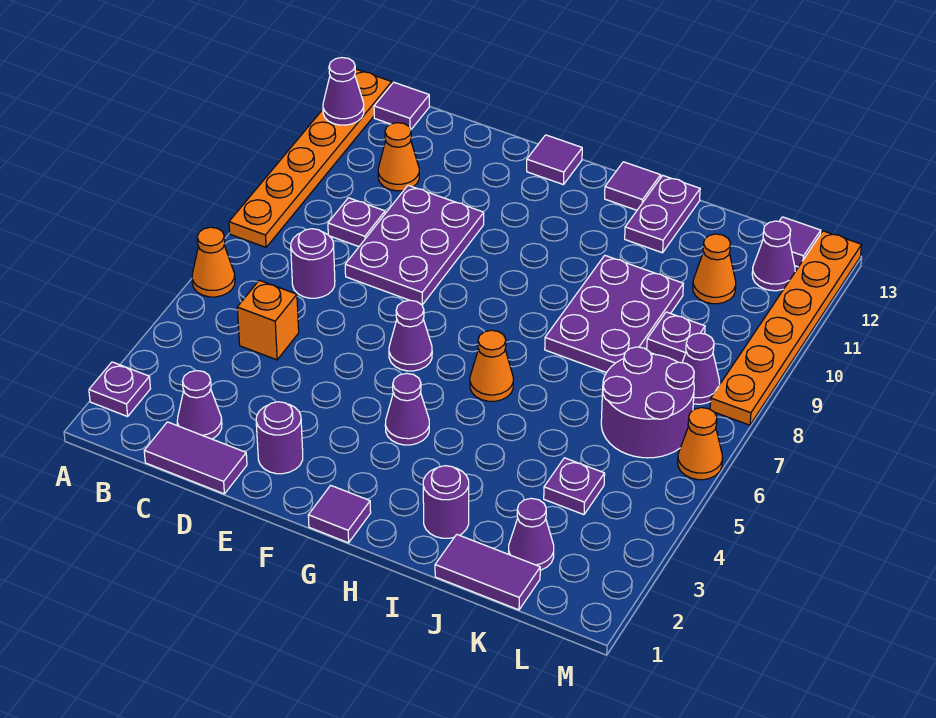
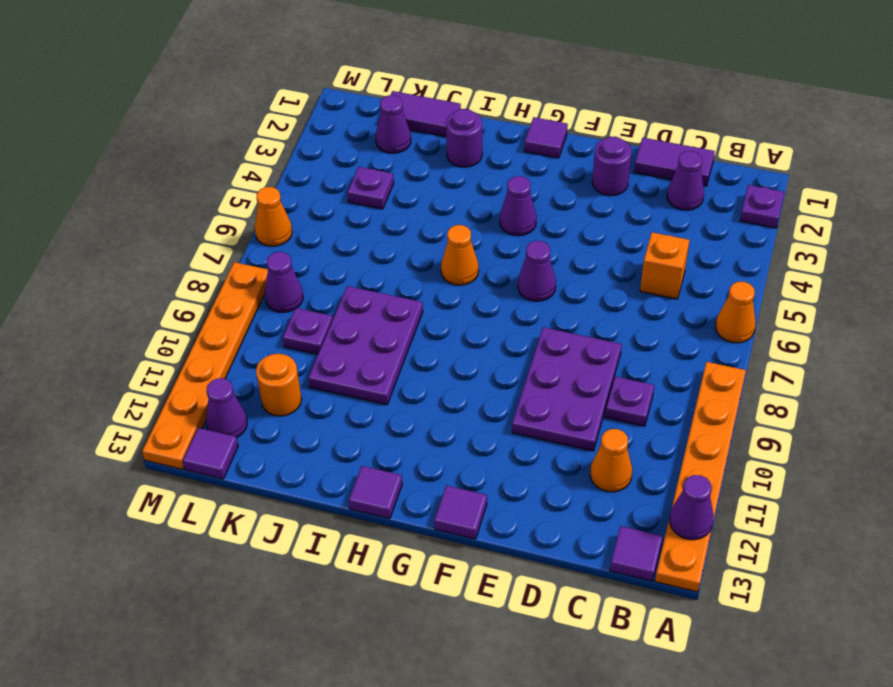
purple round brick C7 level 1 -> none
purple plate I12:I13 level 1 -> none
purple round brick K6:L7 level 1 -> none
orange cone K11 level 1 -> orange round brick K11 level 1

